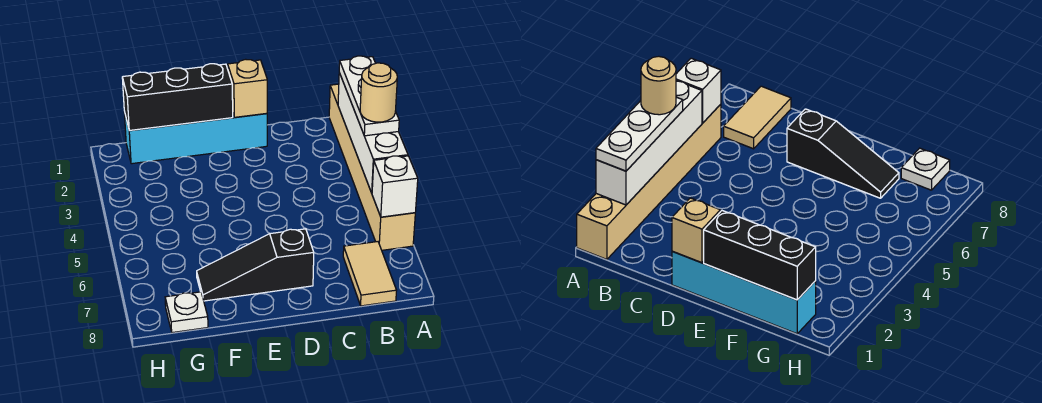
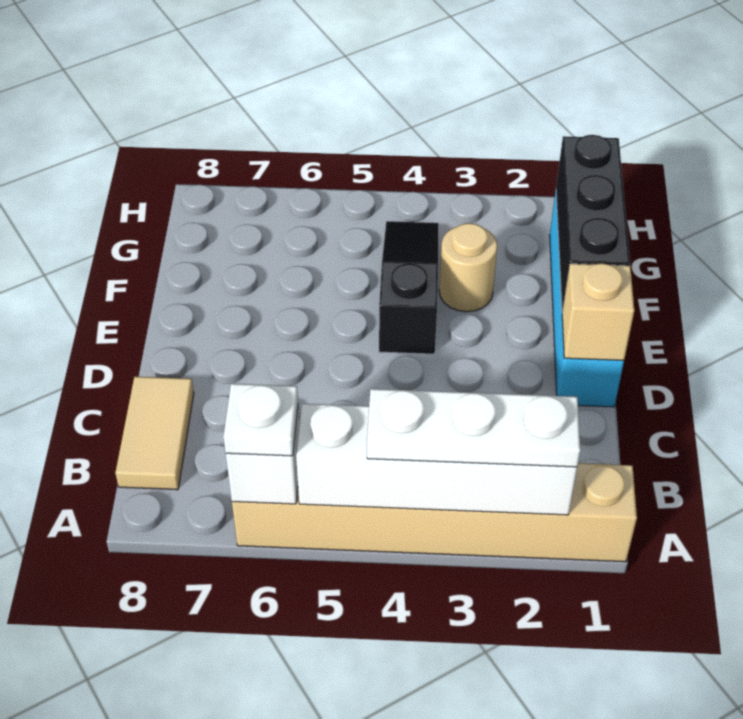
tan round brick A4 level 4 -> tan round brick F3 level 1
tan tile B7:B8 level 1 -> tan tile B8:C8 level 1
black slope D7:F7 level 1 top D -> black slope E4:G4 level 1 top E
white plate G8 level 1 -> white plate A6 level 3

